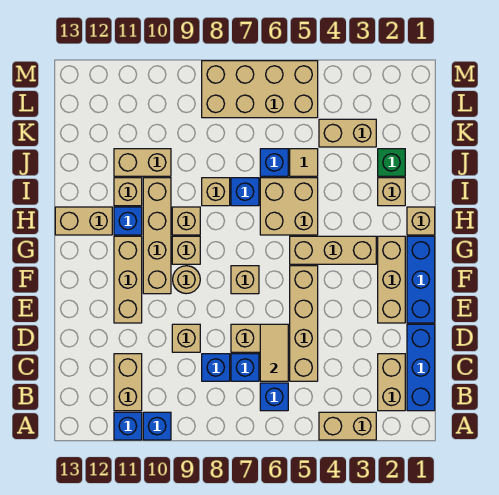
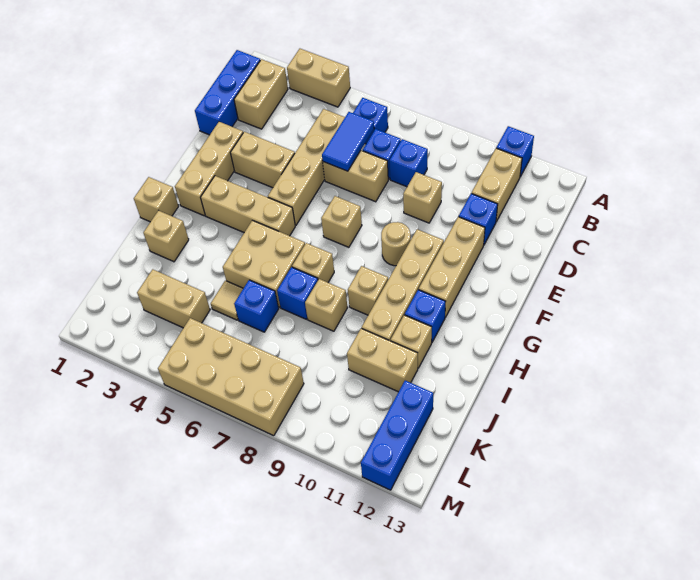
blue brick A10 level 1 -> blue brick D11 level 1
tan tile C6:D6 level 2 -> blue tile C6:D6 level 2
blue brick E1:G1 level 1 -> blue brick K12:M12 level 1
tan brick G9 level 1 -> tan brick H7 level 1
tan brick H12:H13 level 1 -> tan brick E3:E4 level 1
green brick J2 level 1 -> none

